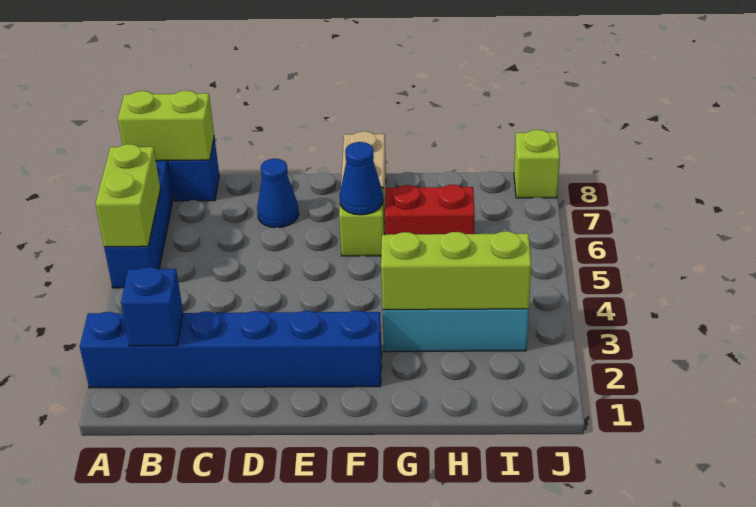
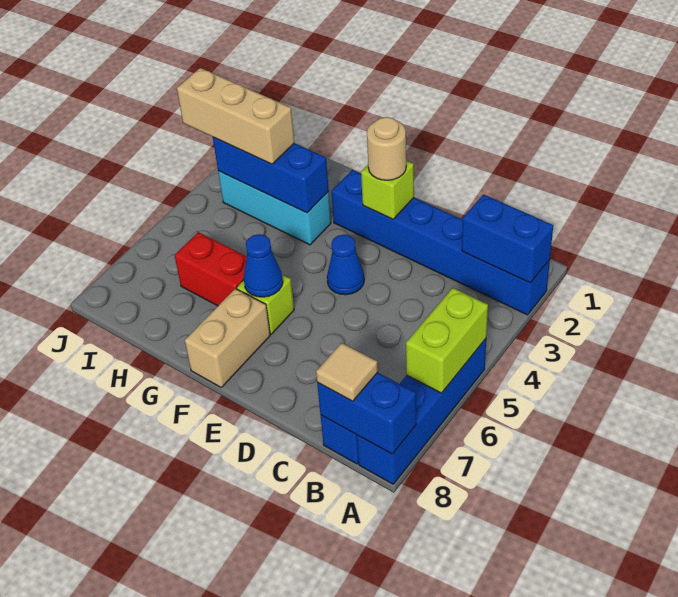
lime brick A8:B8 level 2 -> blue brick A8:B8 level 2
blue brick B2 level 2 -> blue brick A2:B2 level 2
none -> tan tile B8 level 3
blue cone D7 level 1 -> blue cone E4 level 1
none -> tan round brick E2 level 3
lime brick G3:I3 level 2 -> blue brick G3:I3 level 2
none -> tan brick H3:J3 level 3
lime brick J8 level 1 -> lime brick E2 level 2

